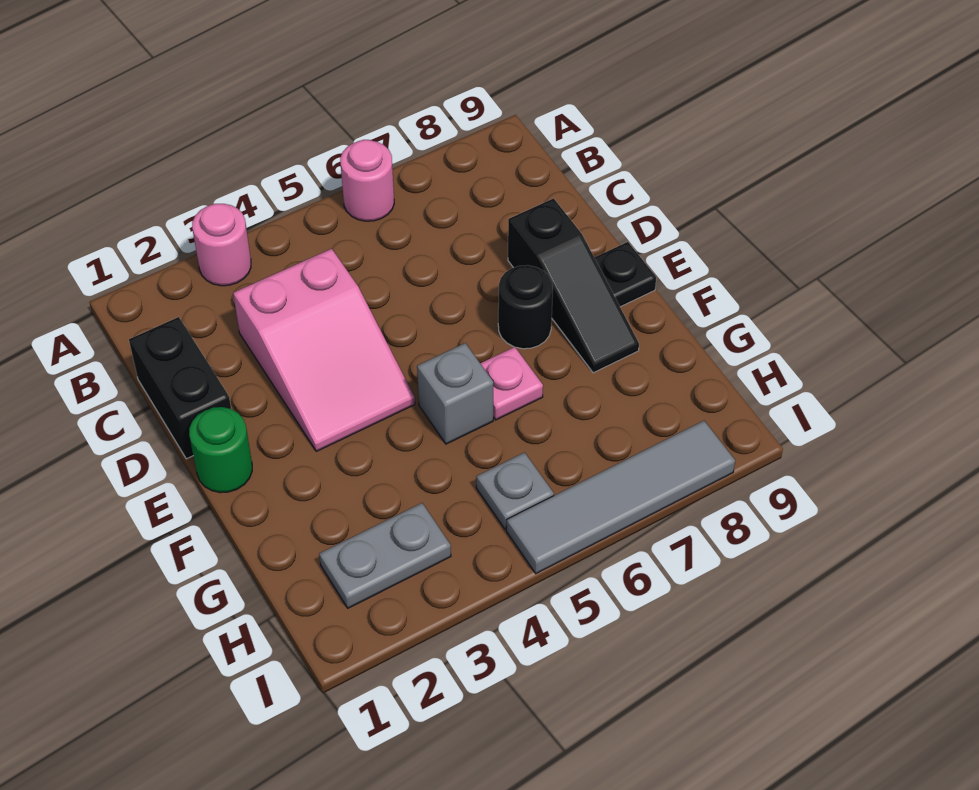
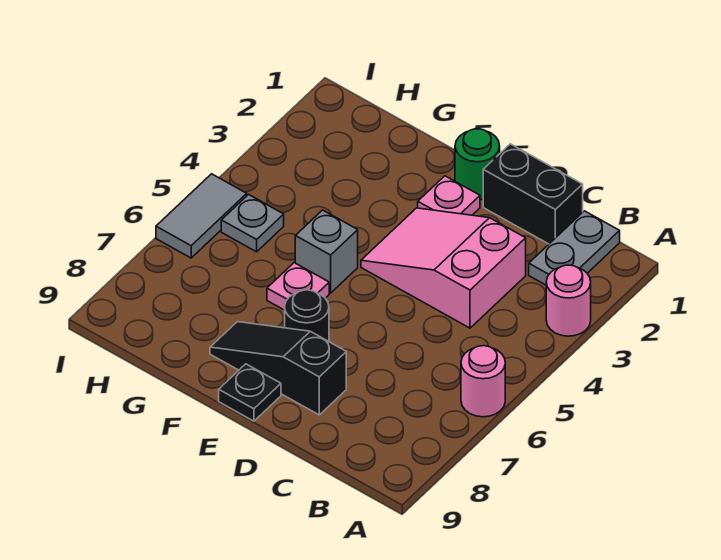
none -> pink plate E2 level 1
grey plate H2:H3 level 1 -> grey plate B1:B2 level 1
grey tile I5:I8 level 1 -> grey tile I5:I6 level 1

